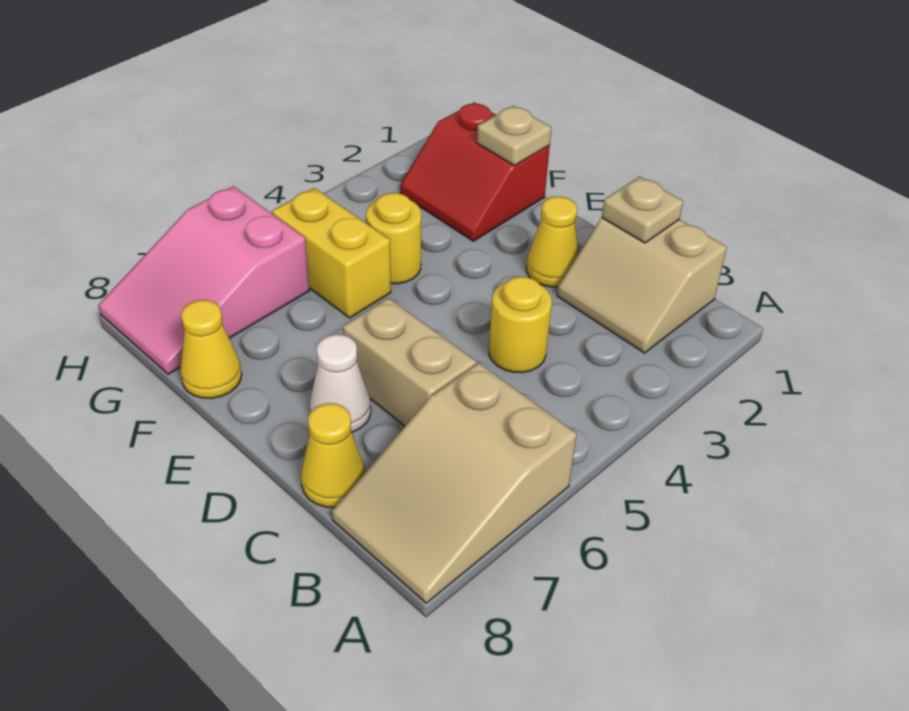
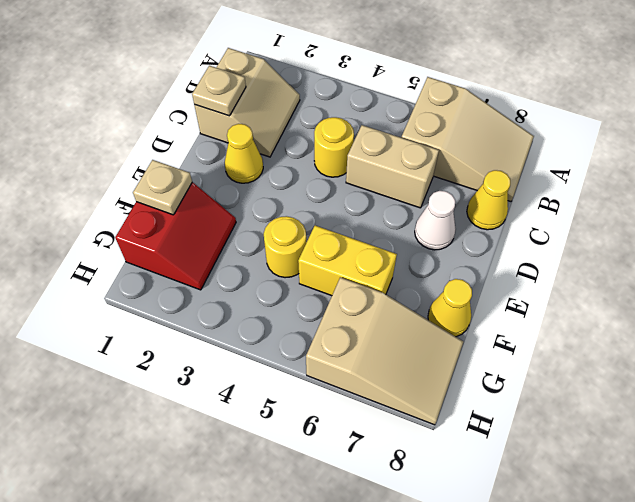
tan brick C6:D6 level 1 -> tan brick C5:C6 level 1
yellow brick F5:G5 level 1 -> yellow brick F5:F6 level 1
pink slope G6:H8 level 1 top 6 -> tan slope G6:H8 level 1 top 6

